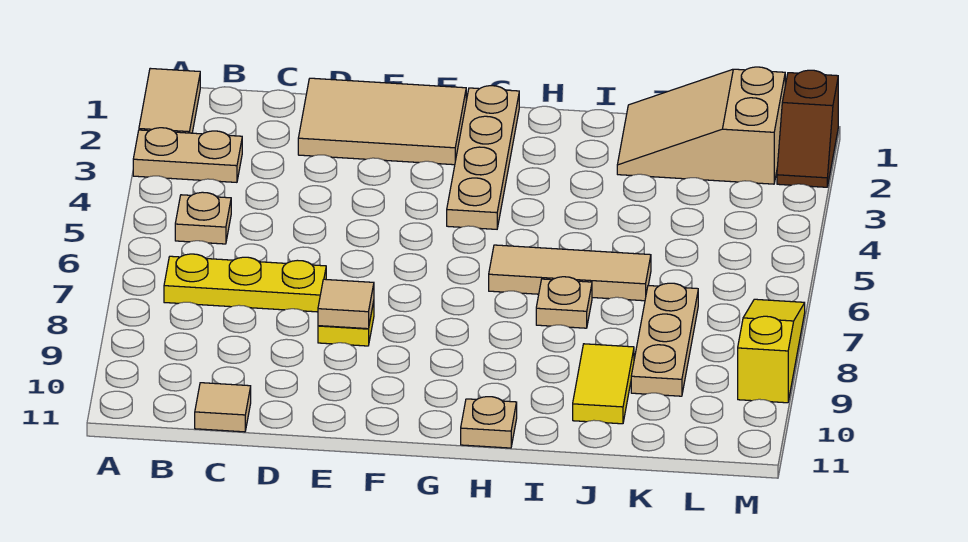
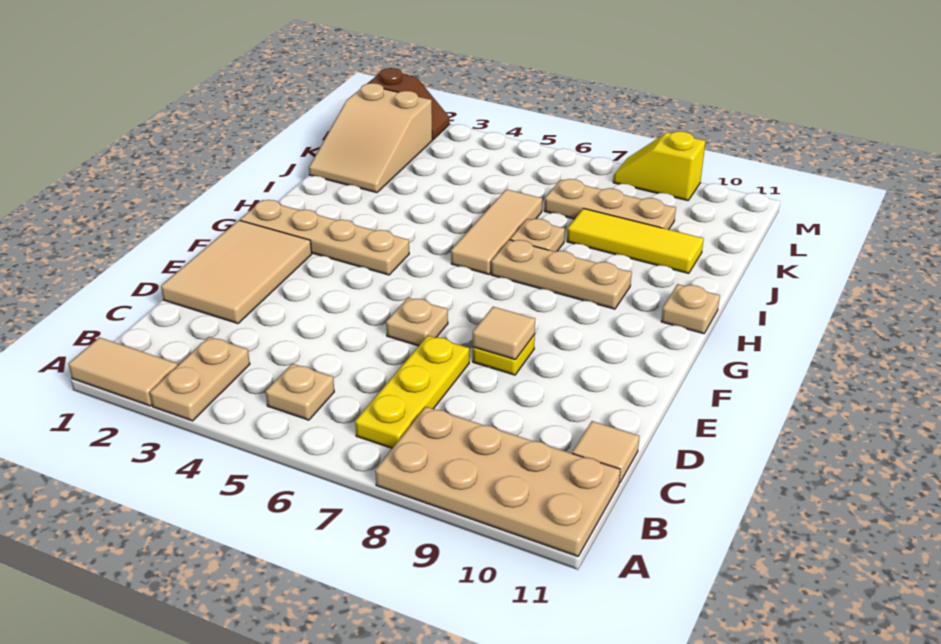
none -> tan plate A8:B11 level 1
none -> tan plate E6 level 1
none -> tan plate H7:H9 level 1
yellow tile J9:J10 level 1 -> yellow tile J8:J10 level 1
yellow slope M7:M9 level 1 top 9 -> yellow slope M8:M9 level 1 top 9

